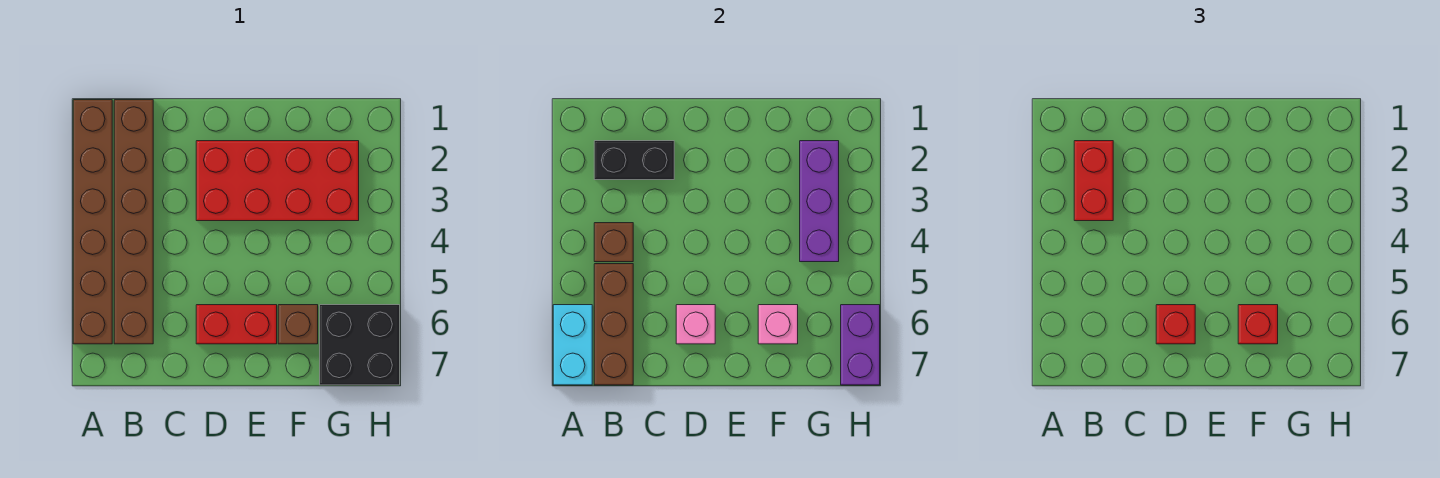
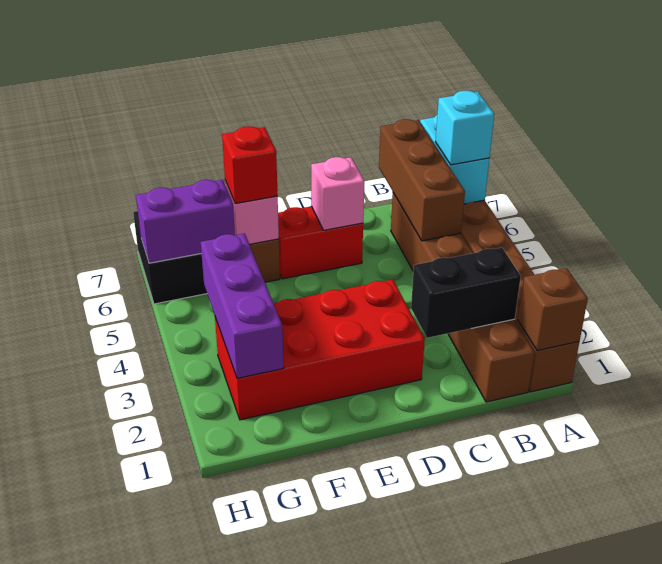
none -> cyan brick A6 level 3
red brick B2:B3 level 3 -> none
brown brick B4 level 2 -> brown brick A1 level 2
red brick D6 level 3 -> none
purple brick H6:H7 level 2 -> purple brick G6:H6 level 2

